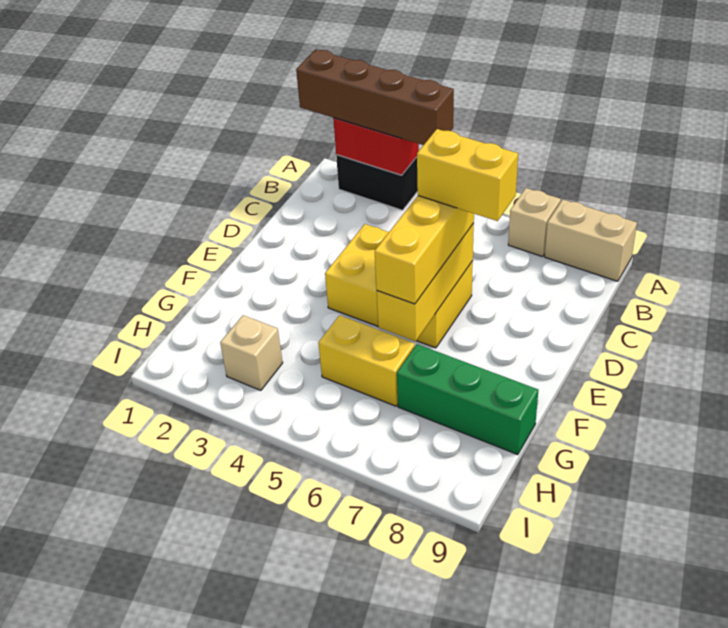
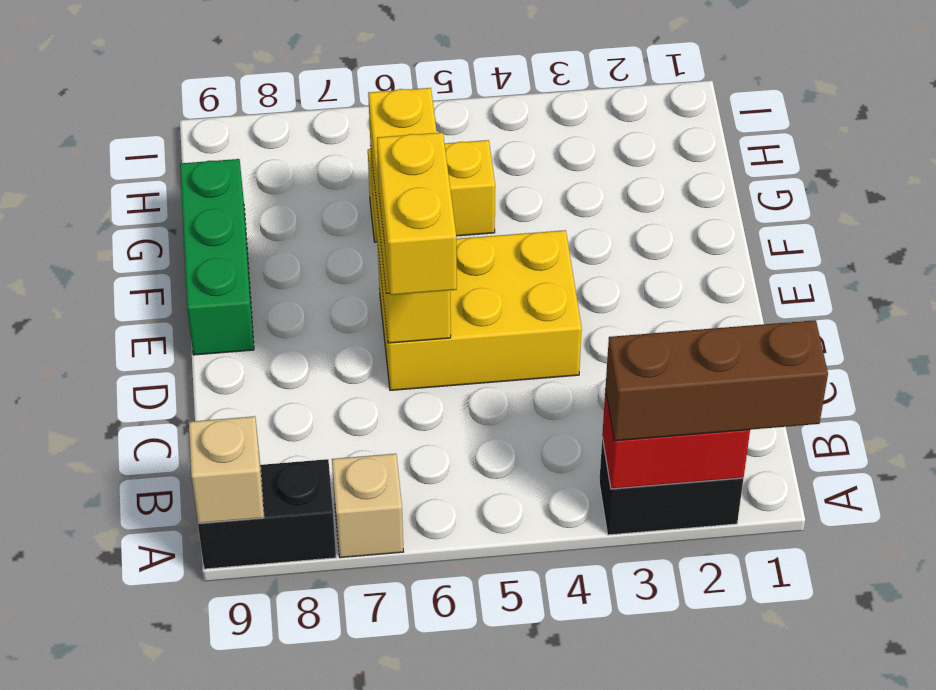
brown brick A1:A4 level 3 -> brown brick A1:A3 level 3
tan brick A8:A9 level 1 -> black brick A8:A9 level 1
yellow brick D6:D7 level 4 -> yellow brick C6:D6 level 4
green brick G7:G9 level 1 -> green brick E9:G9 level 1
tan brick H3 level 1 -> tan brick A9 level 2

